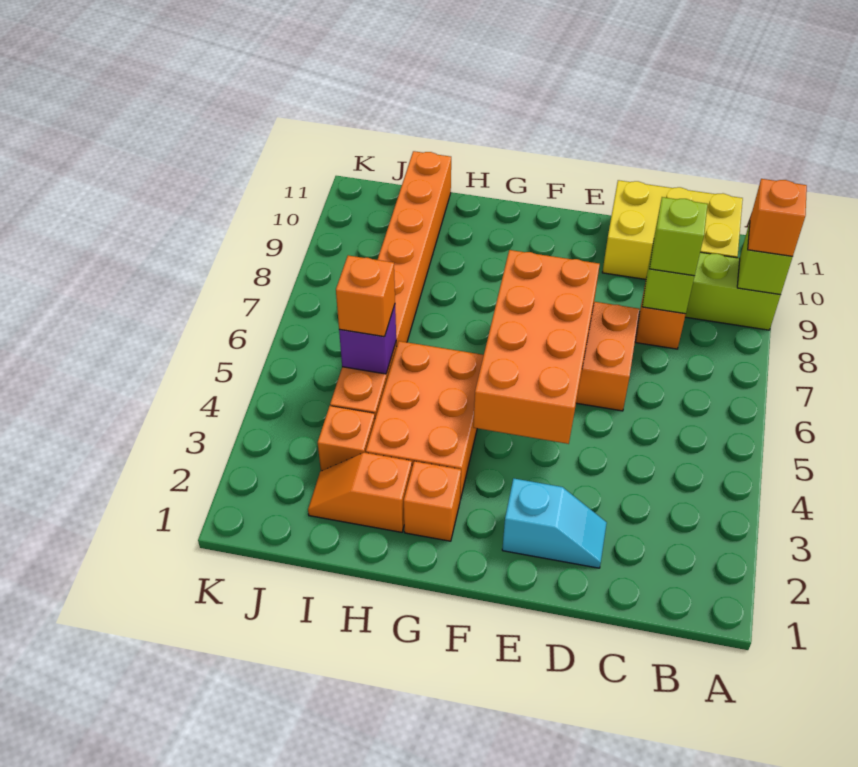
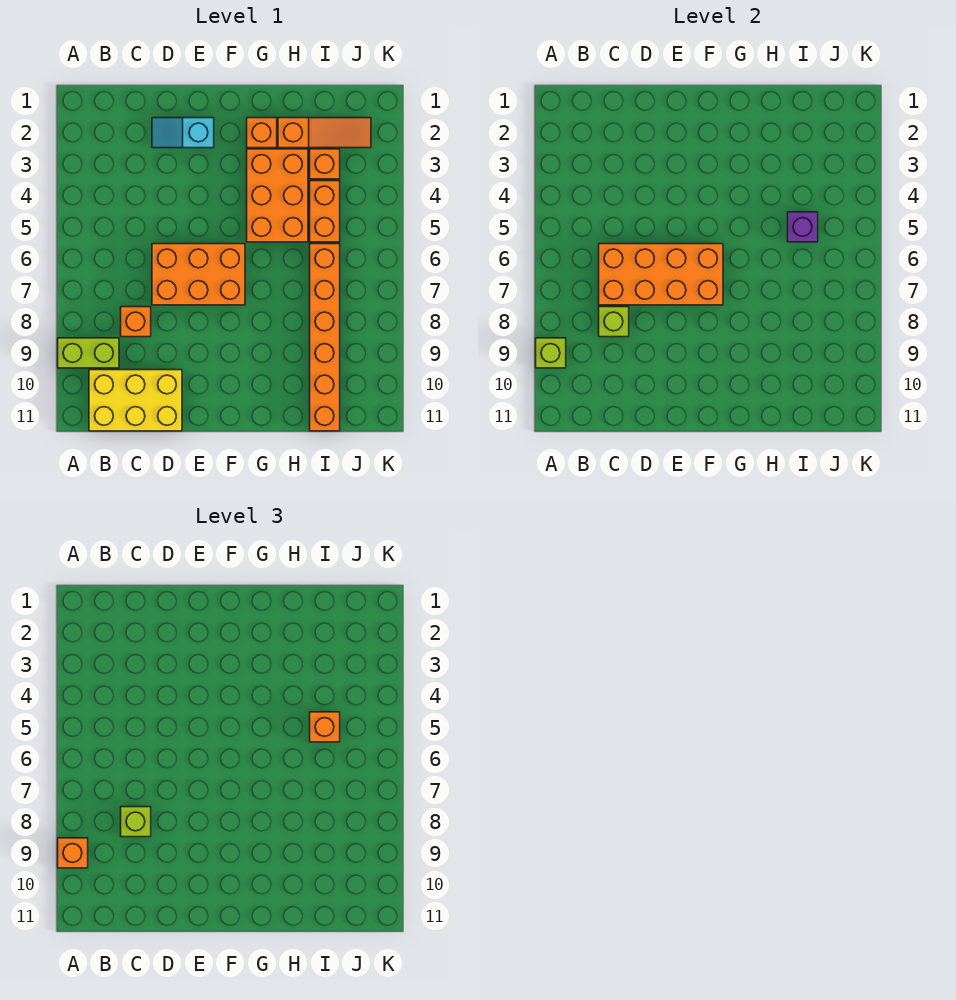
orange brick E4:F7 level 2 -> orange brick C6:F7 level 2
orange slope H2:I2 level 1 top H -> orange slope H2:J2 level 1 top H

